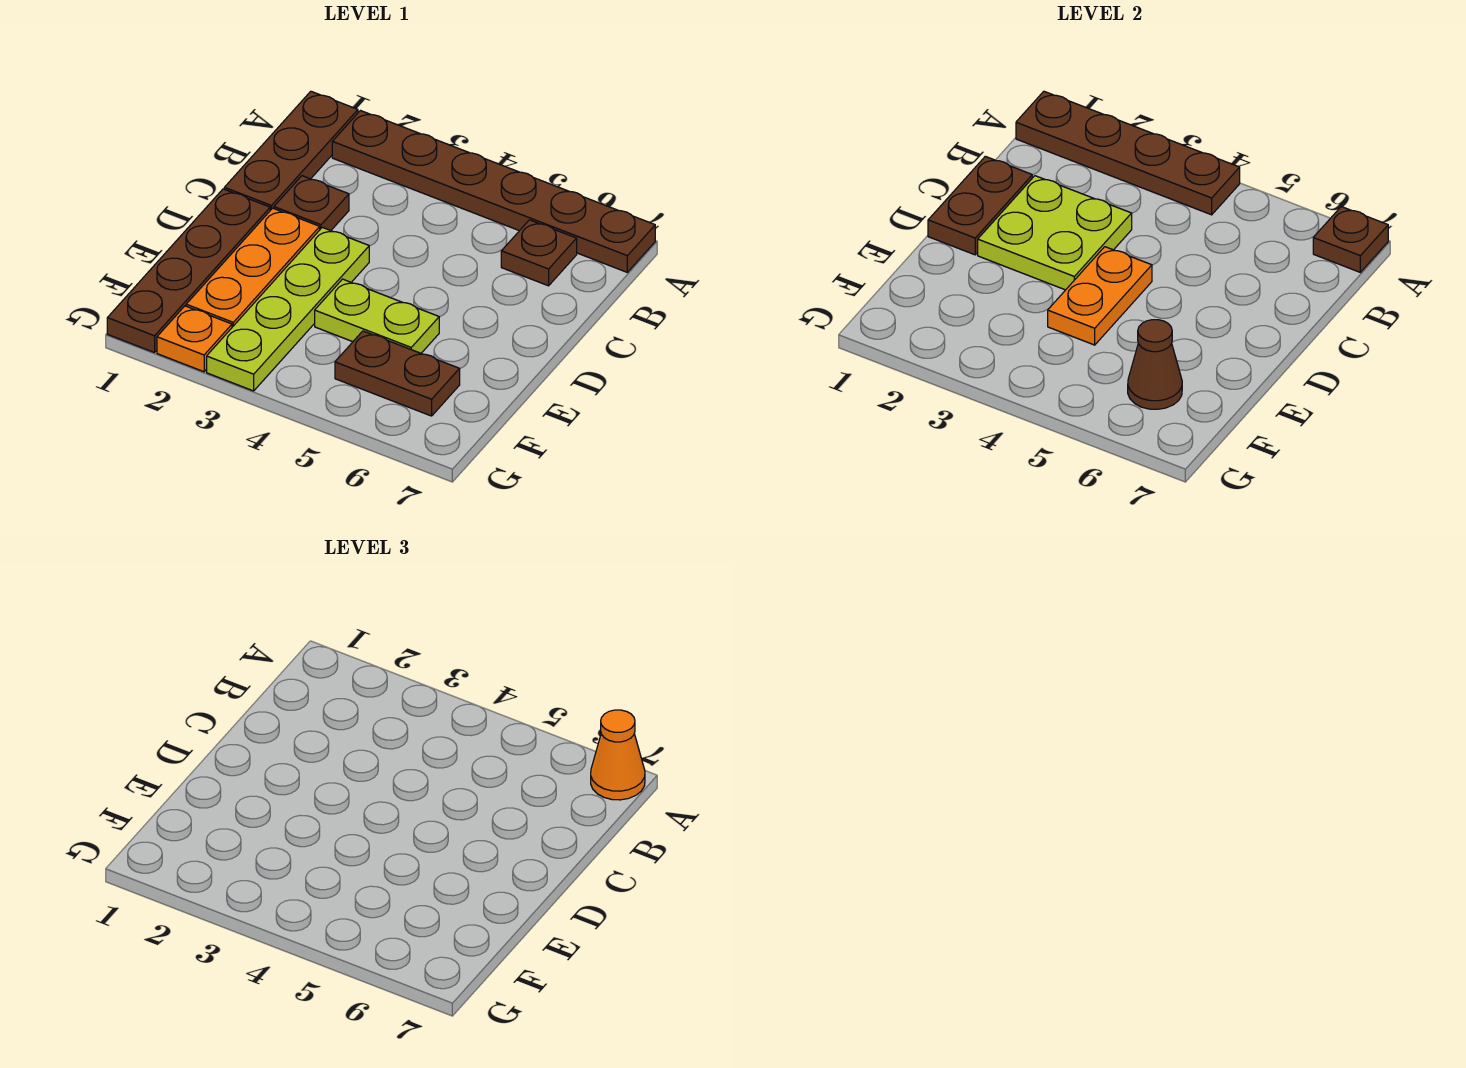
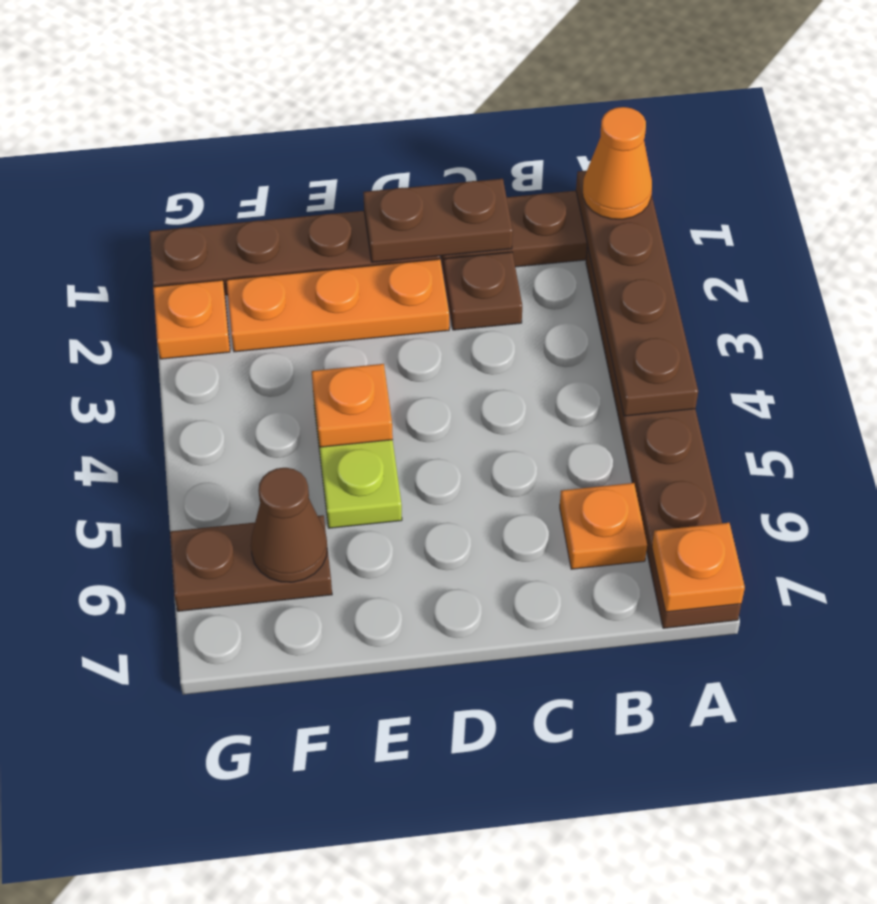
brown plate A7 level 2 -> orange plate A7 level 2
orange cone A7 level 3 -> orange cone A1 level 3
brown plate B6 level 1 -> orange plate B6 level 1
lime plate C2:D3 level 2 -> none
lime plate D3:G3 level 1 -> none
orange plate D4:E4 level 2 -> orange plate E4 level 2
brown plate F5:F6 level 1 -> brown plate F6:G6 level 1

